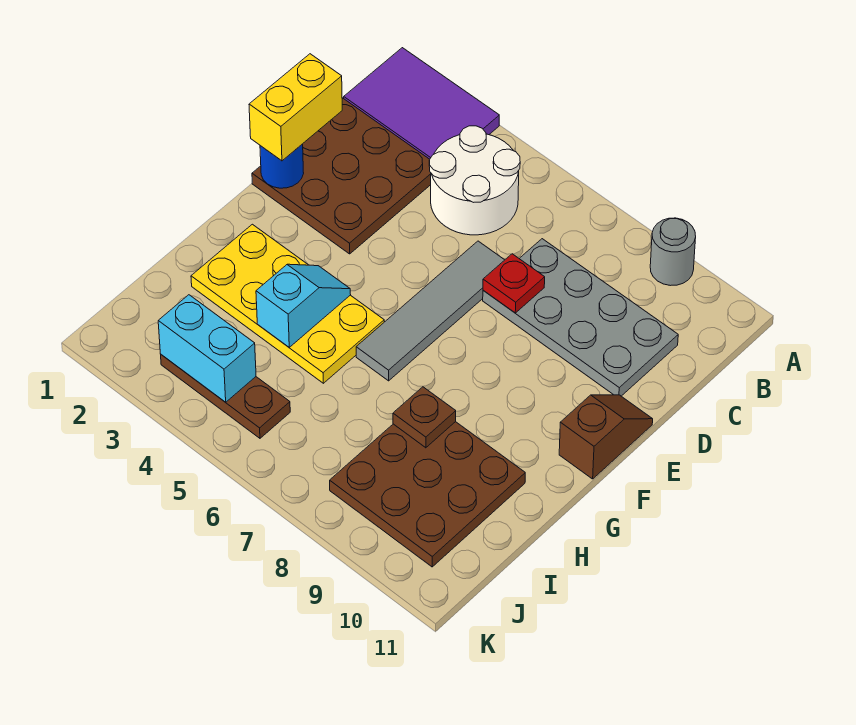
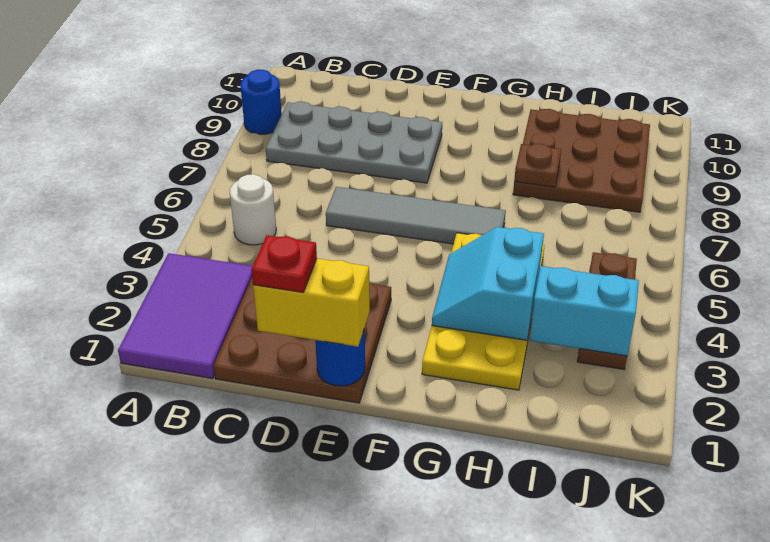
grey round brick A9 level 1 -> blue round brick A9 level 1
white round brick B4:C5 level 1 -> white round brick B5 level 1
grey plate C7:D10 level 1 -> grey plate B8:E9 level 1
red plate D7 level 2 -> red plate D1 level 4
brown slope E11:F11 level 1 top F -> none
cyan slope G4:H4 level 2 top H -> cyan slope G3:H4 level 2 top H
cyan brick J3:J4 level 2 -> cyan brick I3:J3 level 2

